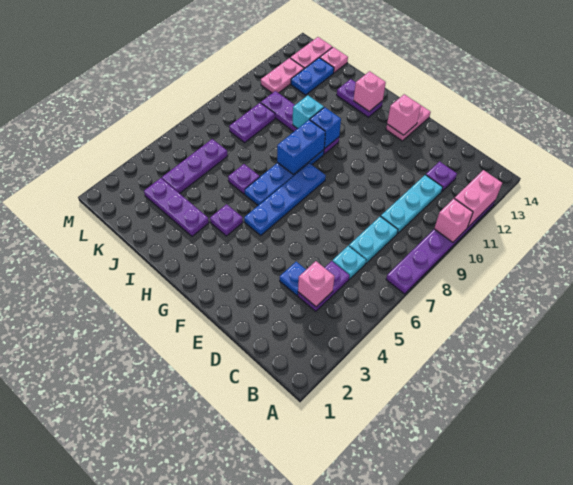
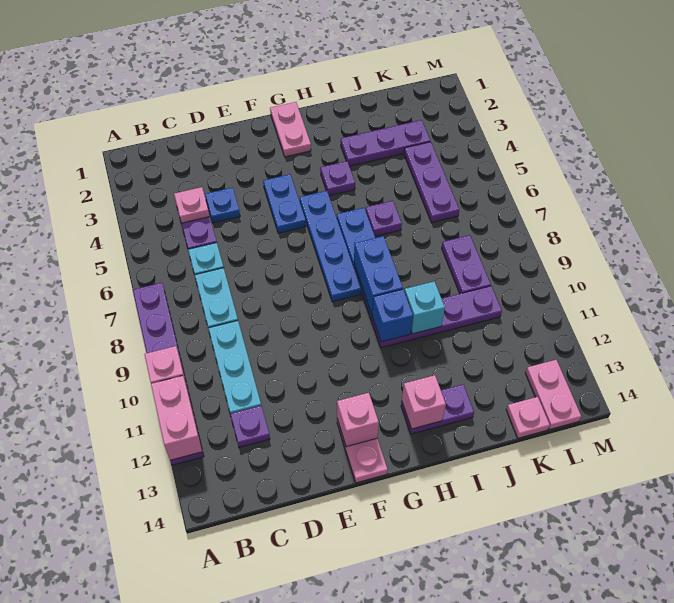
pink brick C4 level 2 -> pink plate C4 level 2
blue plate K12:K13 level 1 -> blue plate F4:F5 level 1
pink plate L11:L12 level 1 -> pink plate G1:G2 level 1

